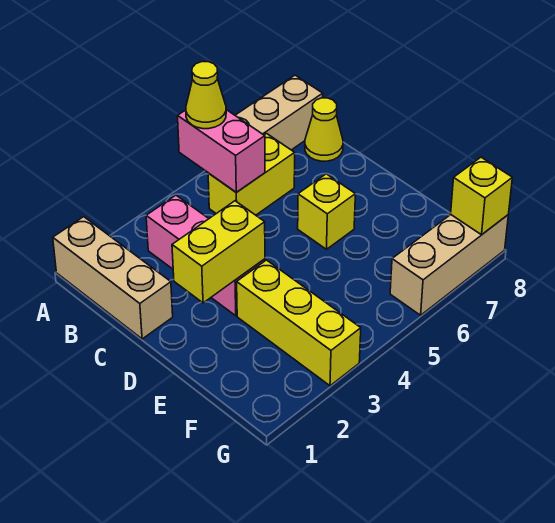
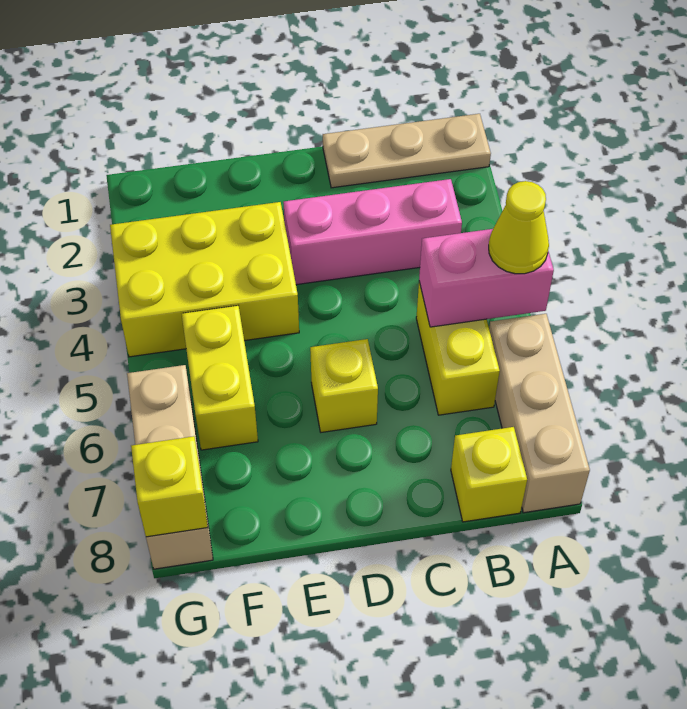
tan brick A1:C1 level 1 -> tan plate A1:C1 level 1
yellow cone B8 level 1 -> yellow brick B8 level 1
yellow brick D2:D3 level 2 -> yellow brick F5:F6 level 1
yellow brick E3:G3 level 1 -> yellow brick E3:G4 level 1

